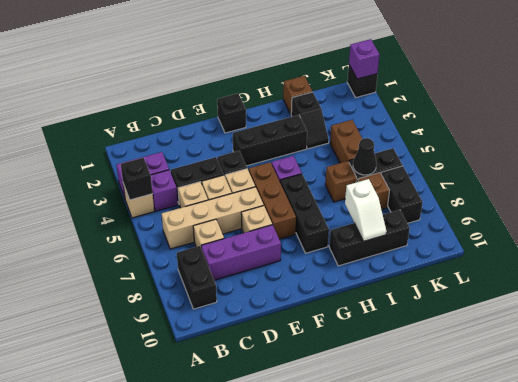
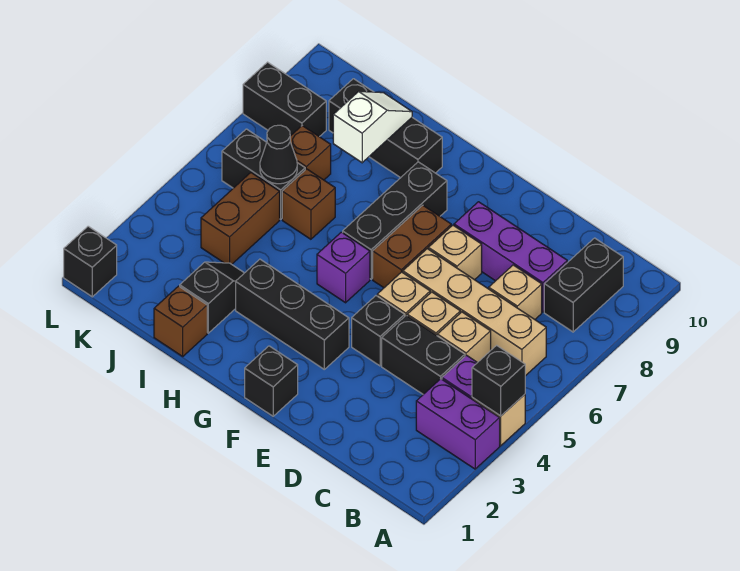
brown brick F5:F7 level 1 -> brown brick F6:F7 level 1
black brick K7:K8 level 1 -> black brick K8:L8 level 1
purple brick L1 level 2 -> none

